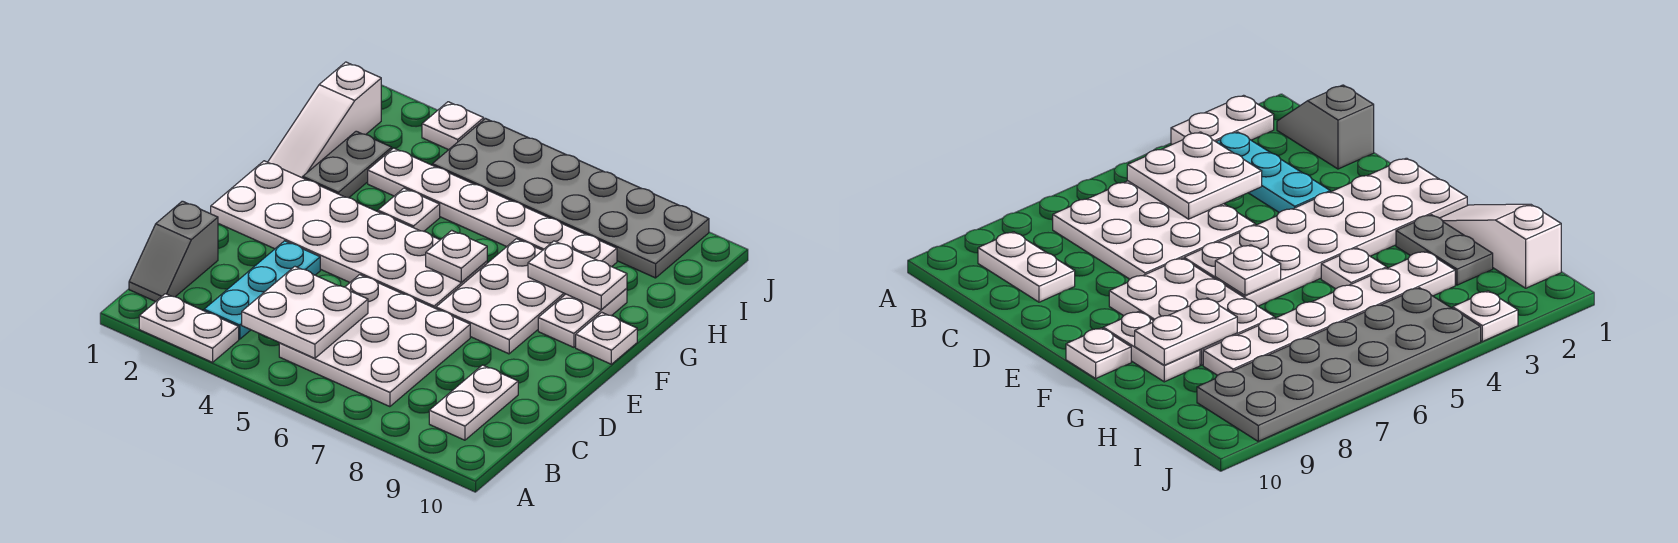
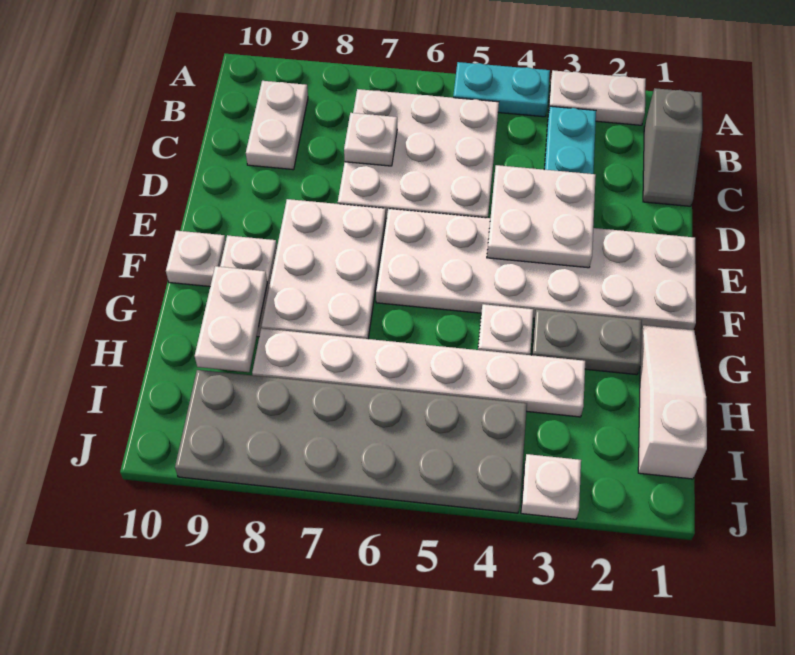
none -> cyan plate A4:A5 level 1
grey slope B1:C1 level 1 top C -> grey slope B1:C1 level 1 top B
white plate B4:C5 level 2 -> white plate D3:E4 level 2
white plate F6 level 2 -> white plate C7 level 2
grey plate G2:H2 level 1 -> grey plate G2:G3 level 1
white plate G8:G9 level 2 -> white plate G9:H9 level 2

